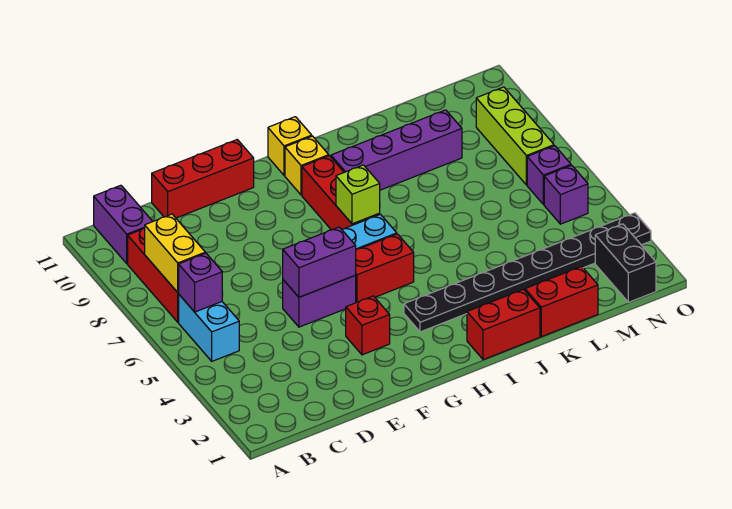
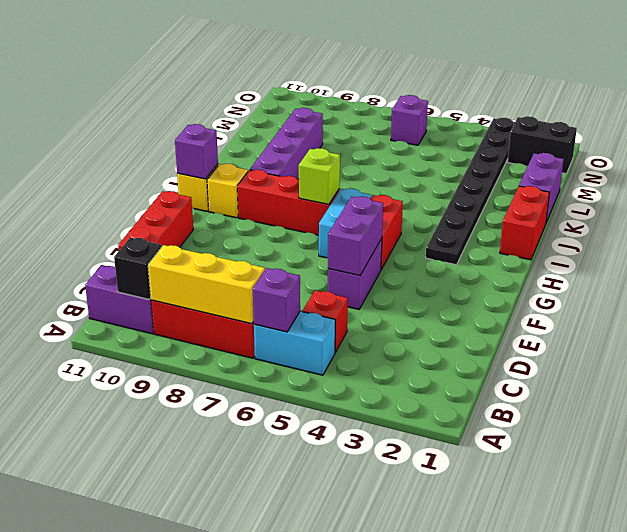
yellow brick B7:B8 level 2 -> yellow brick B7:B9 level 2
none -> black brick B10 level 2
red brick F3 level 1 -> red brick C5 level 1
red brick K1:L1 level 1 -> purple brick K1:L1 level 1
purple brick N5 level 1 -> purple brick H11 level 2
lime brick N7:N9 level 1 -> none

